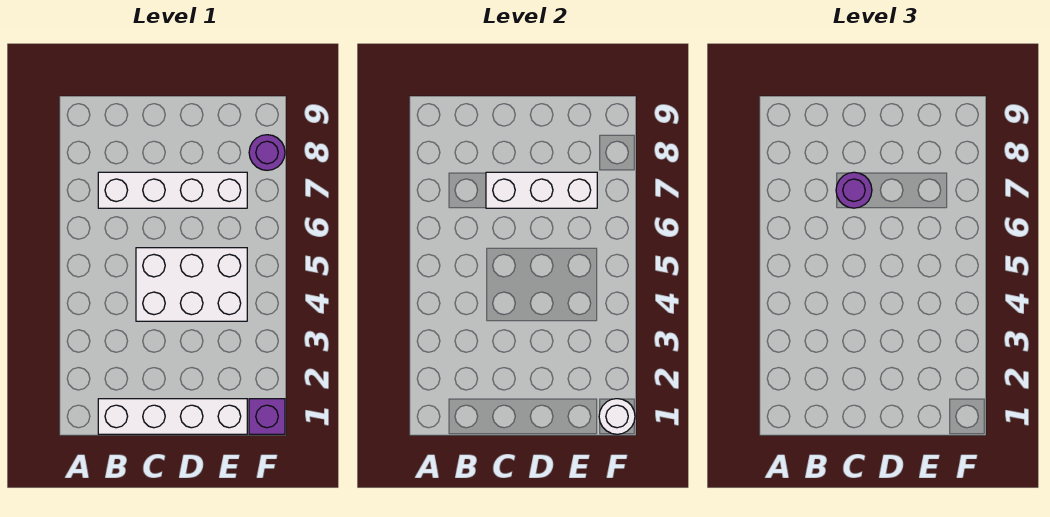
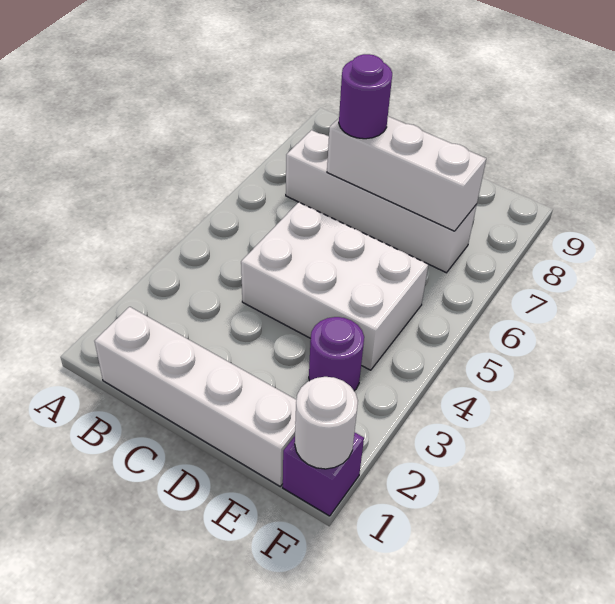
purple round brick F8 level 1 -> purple round brick E3 level 1

